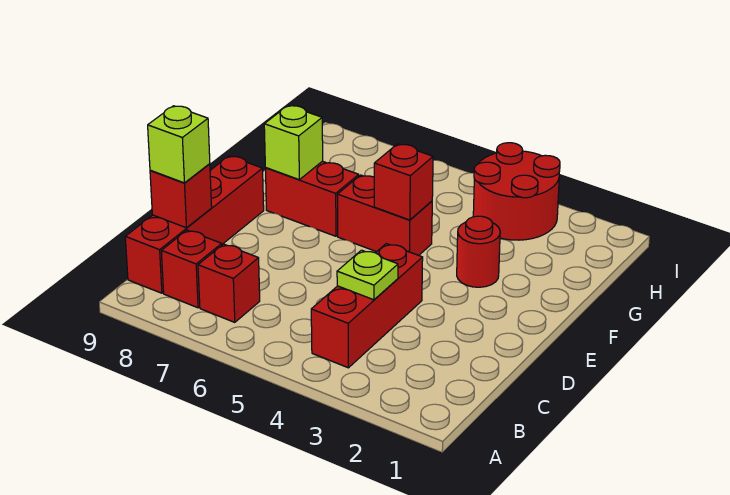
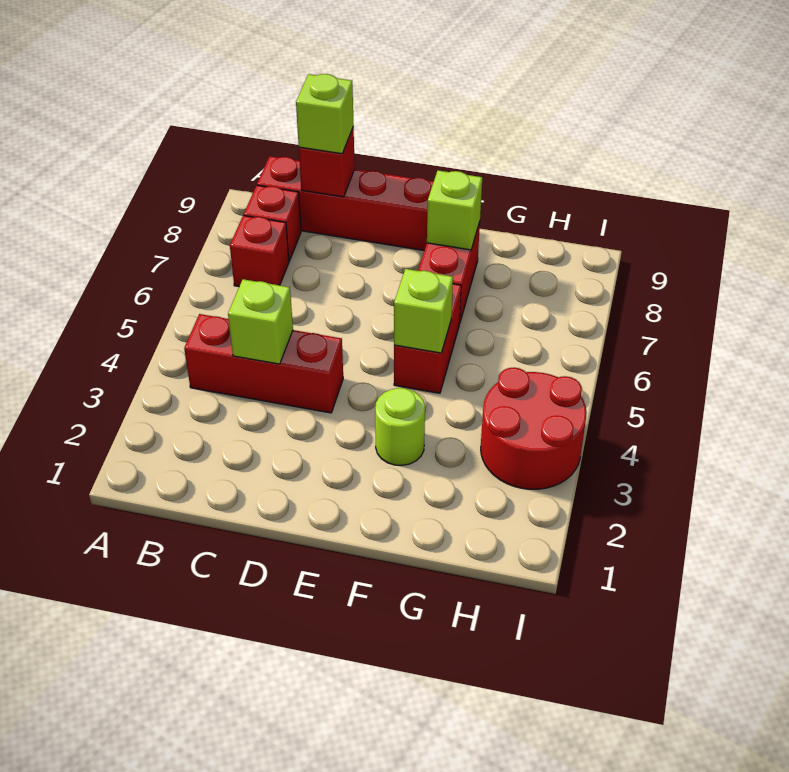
lime plate C4 level 2 -> lime brick C4 level 2
red round brick F3 level 1 -> lime round brick F3 level 1
red brick F5 level 2 -> lime brick F5 level 2

